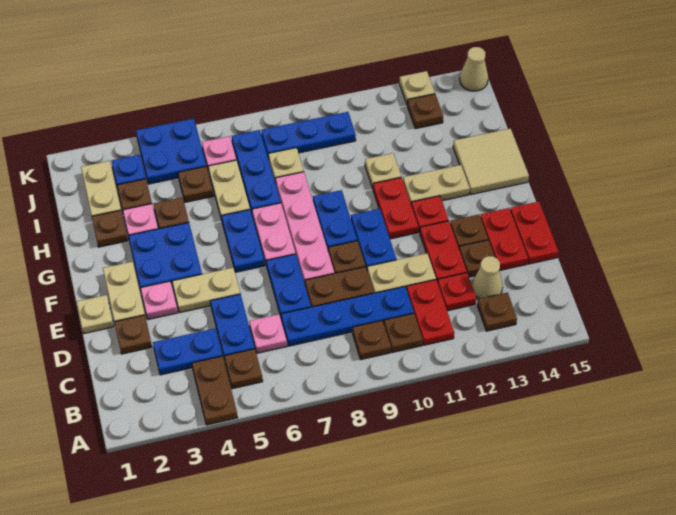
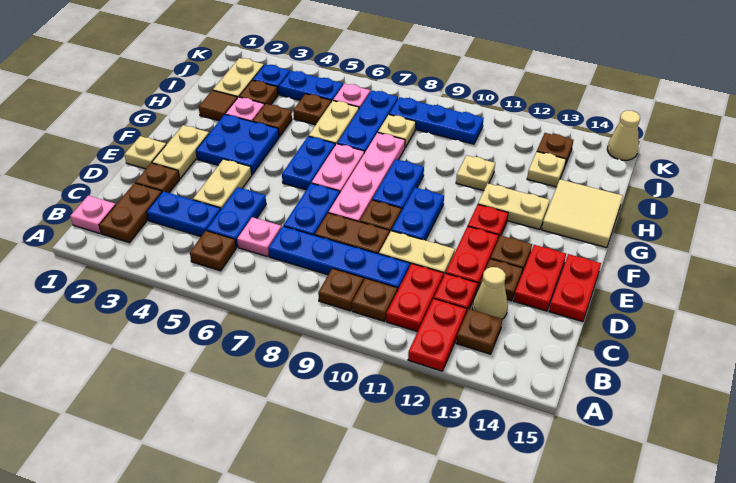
brown plate A4:B4 level 1 -> brown plate B2:C2 level 1
pink plate E3 level 1 -> pink plate B1 level 1
tan plate E4:E5 level 1 -> tan plate D4:E4 level 1
red plate F11:G11 level 1 -> red plate A12:B12 level 1
brown plate H2 level 1 -> brown tile H2 level 1
blue plate J4:K5 level 1 -> blue plate J4:J5 level 1
tan plate K13 level 1 -> tan plate I13 level 1

